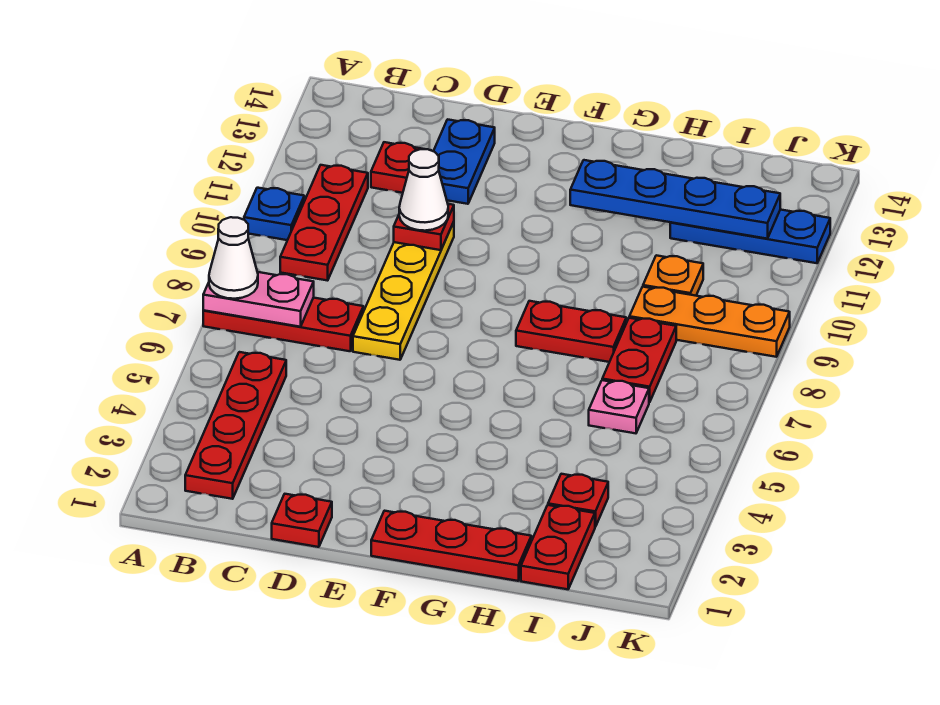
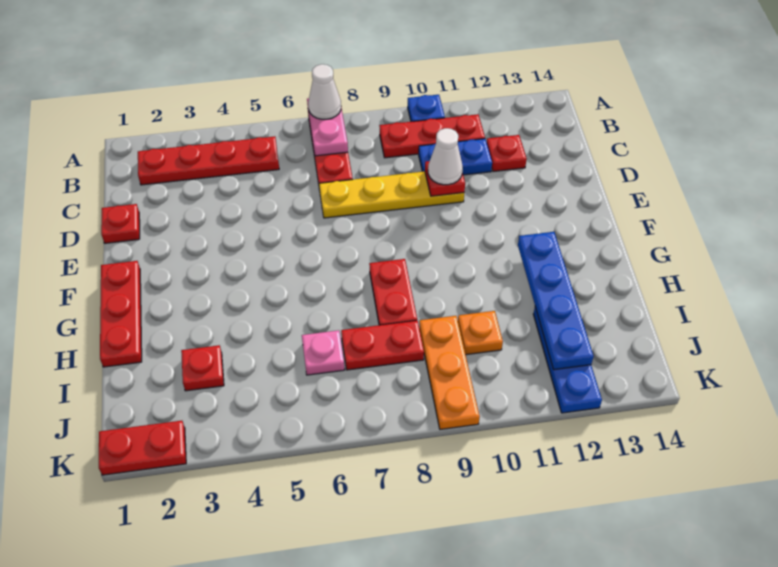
blue plate D12:D13 level 1 -> blue plate C10:C11 level 1
red plate I1:I2 level 1 -> red plate K1:K2 level 1

